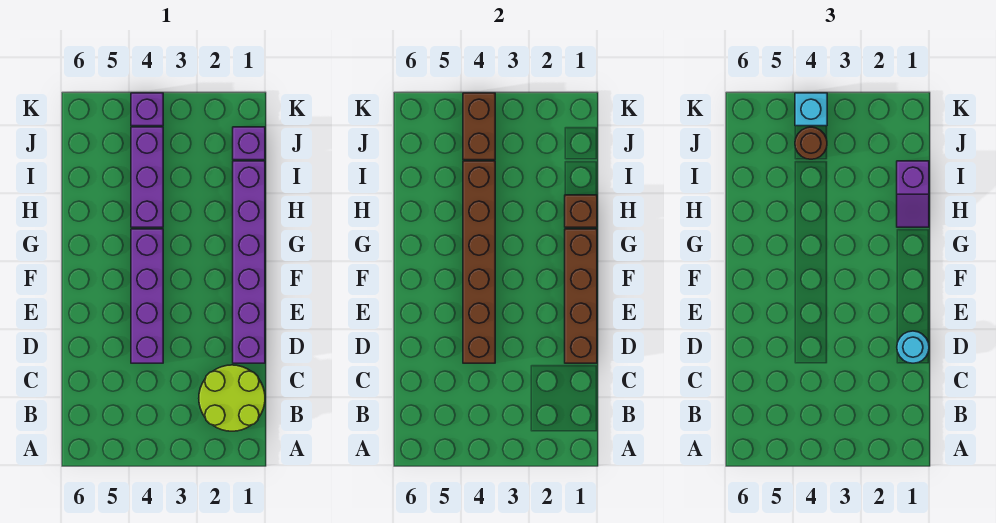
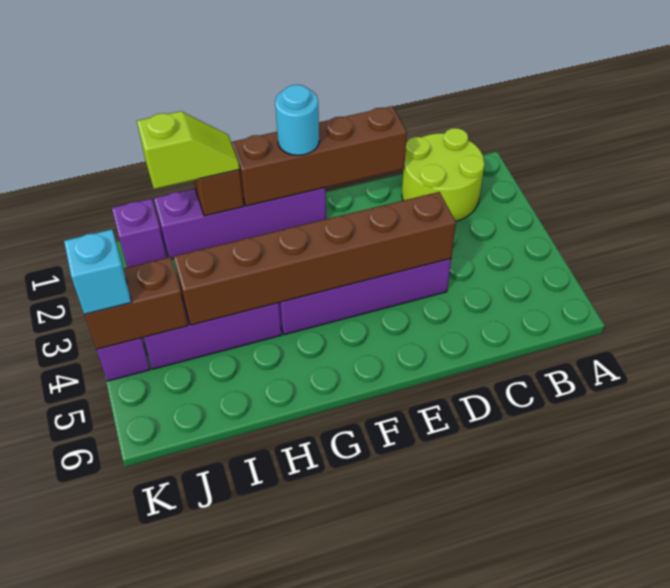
purple brick D1:I1 level 1 -> purple brick F1:I1 level 1
cyan round brick D1 level 3 -> cyan round brick F1 level 3
purple slope H1:I1 level 3 top I -> lime slope H1:I1 level 3 top I
brown round brick J4 level 3 -> none

